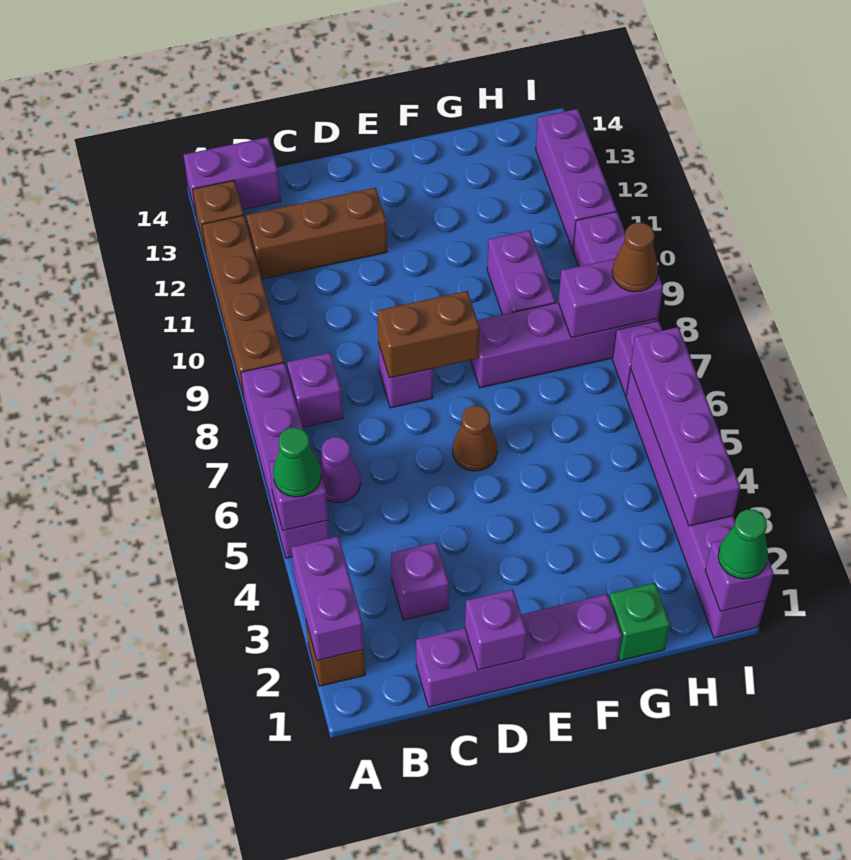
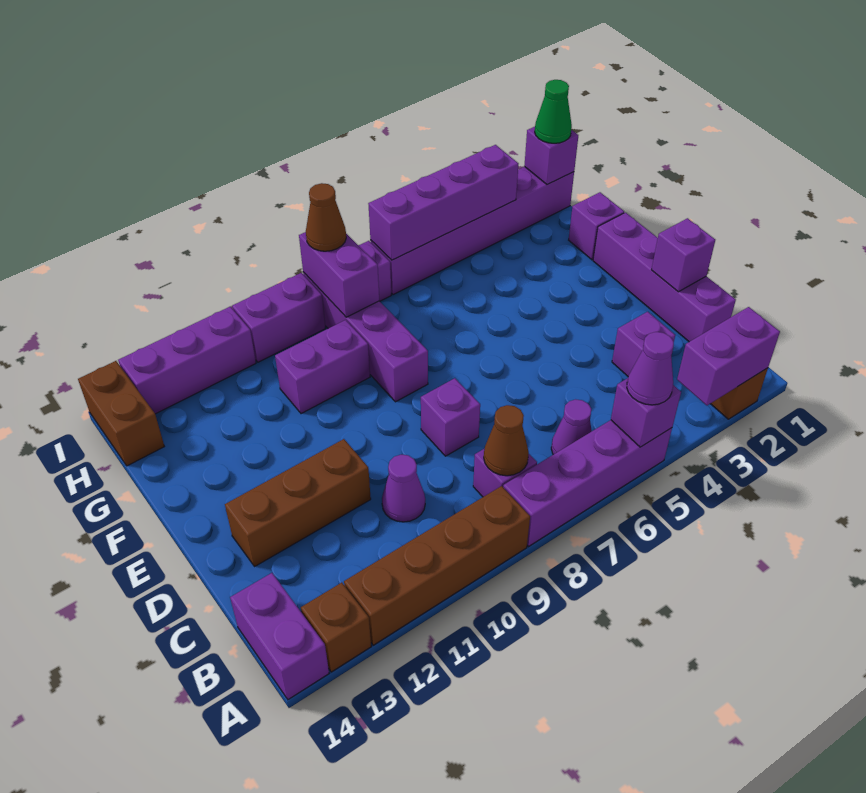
green cone A5 level 3 -> purple cone A5 level 3
brown brick B12:D12 level 1 -> brown brick D11:D13 level 1
none -> purple cone C10 level 1
brown brick D8:E8 level 2 -> brown brick H14:I14 level 1
brown cone E6 level 1 -> brown cone B8 level 2
green brick G1 level 1 -> purple brick G1 level 1

